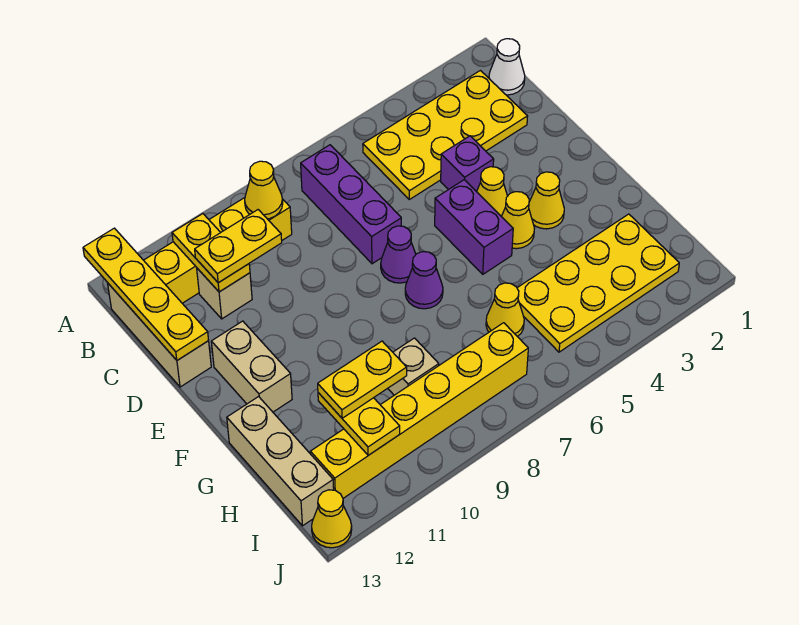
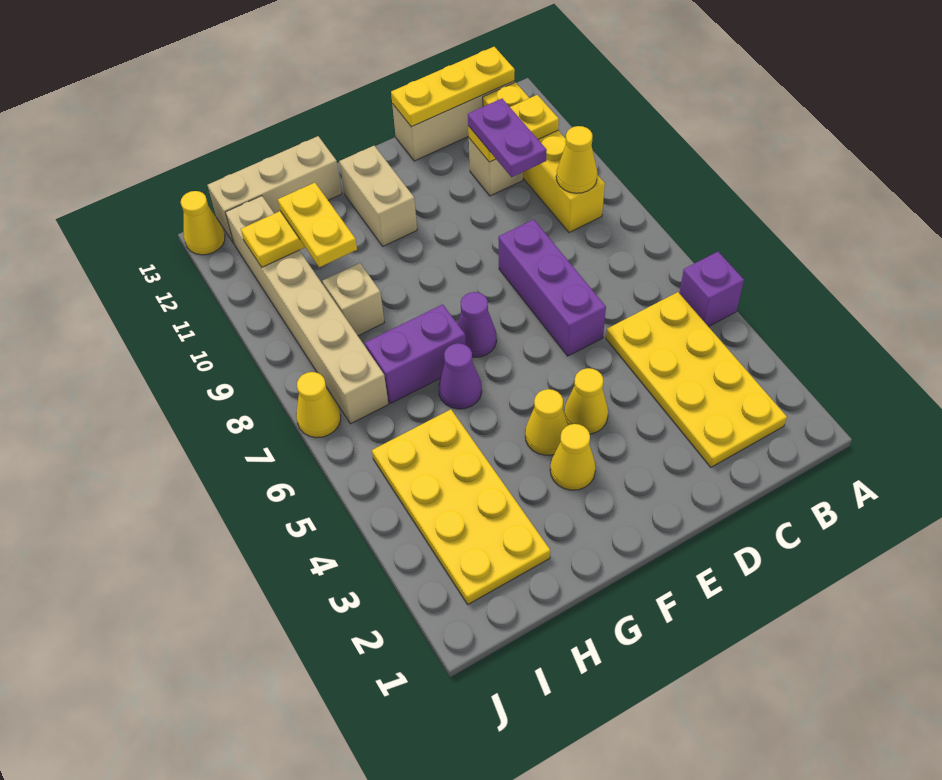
yellow plate A13:D13 level 2 -> yellow plate B13:D13 level 2
white cone B1 level 1 -> none
purple brick B7:D7 level 1 -> purple brick D6:D8 level 1
yellow plate C10:C11 level 3 -> purple plate C10:C11 level 3
purple brick D4 level 1 -> purple brick A5 level 1
purple brick E5:F5 level 1 -> purple brick G7:H7 level 1
purple cone E7 level 1 -> purple cone G6 level 1
tan brick E12:F12 level 1 -> tan brick F11:F12 level 1
yellow cone H6 level 1 -> yellow cone J7 level 1
yellow brick I7:I12 level 1 -> tan brick I7:I12 level 1

